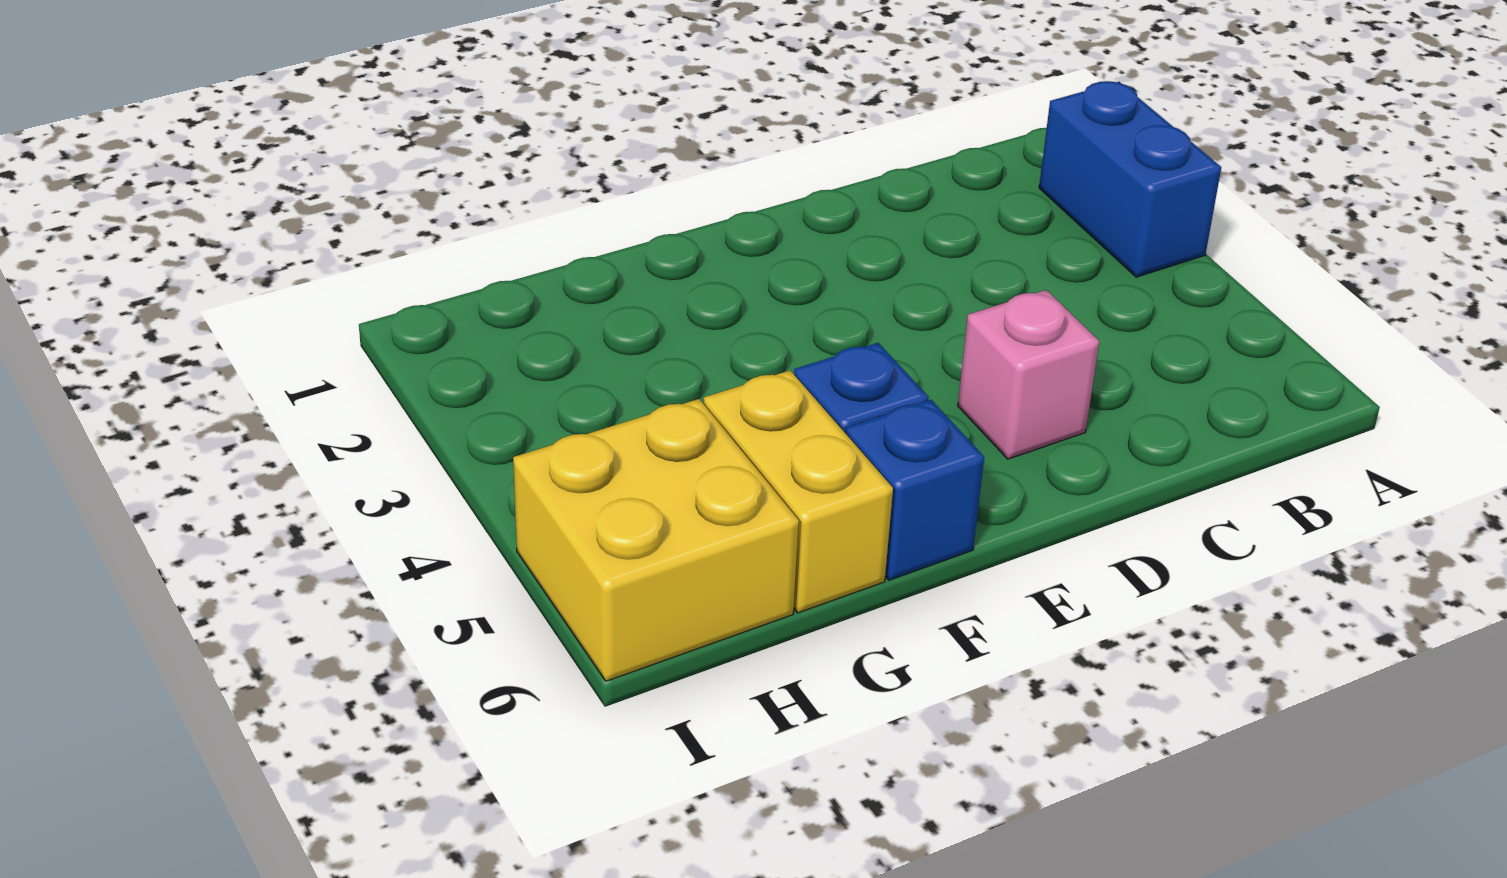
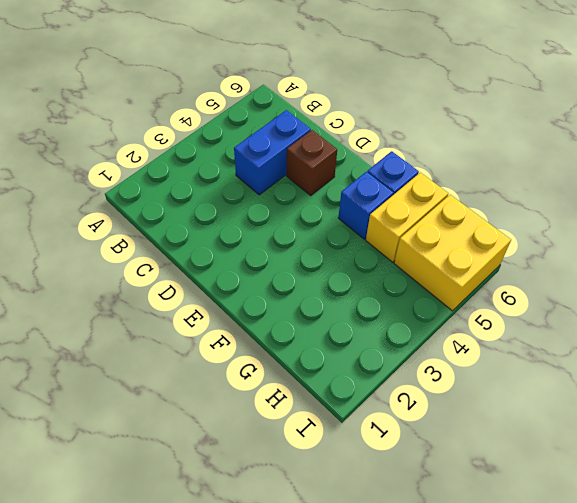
blue brick A2:A3 level 1 -> blue brick C4:C5 level 1
pink brick D5 level 1 -> brown brick D5 level 1

